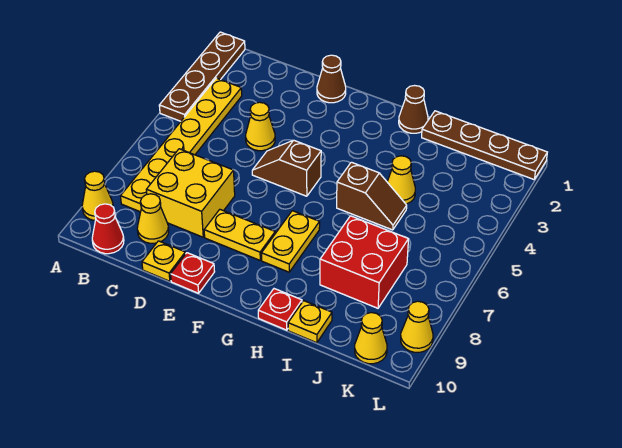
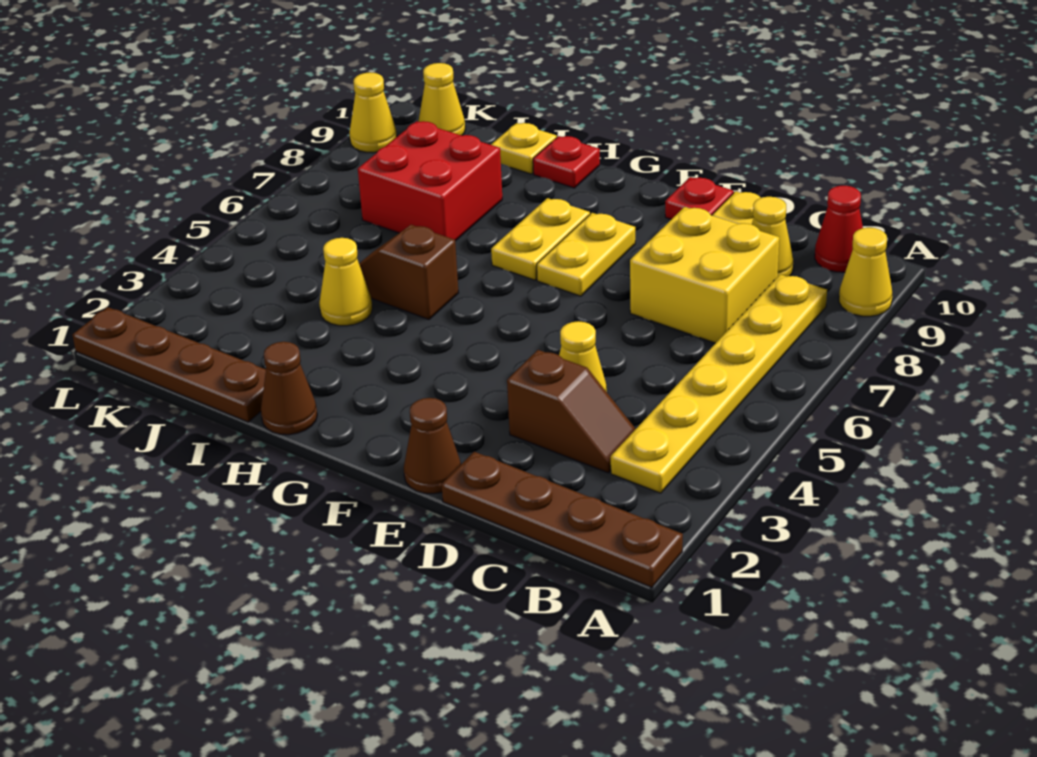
brown plate A1:A4 level 1 -> brown plate A1:D1 level 1
brown slope E5:F5 level 1 top F -> brown slope C3:D3 level 1 top D
yellow plate E8:F8 level 1 -> yellow plate F7:F8 level 1

